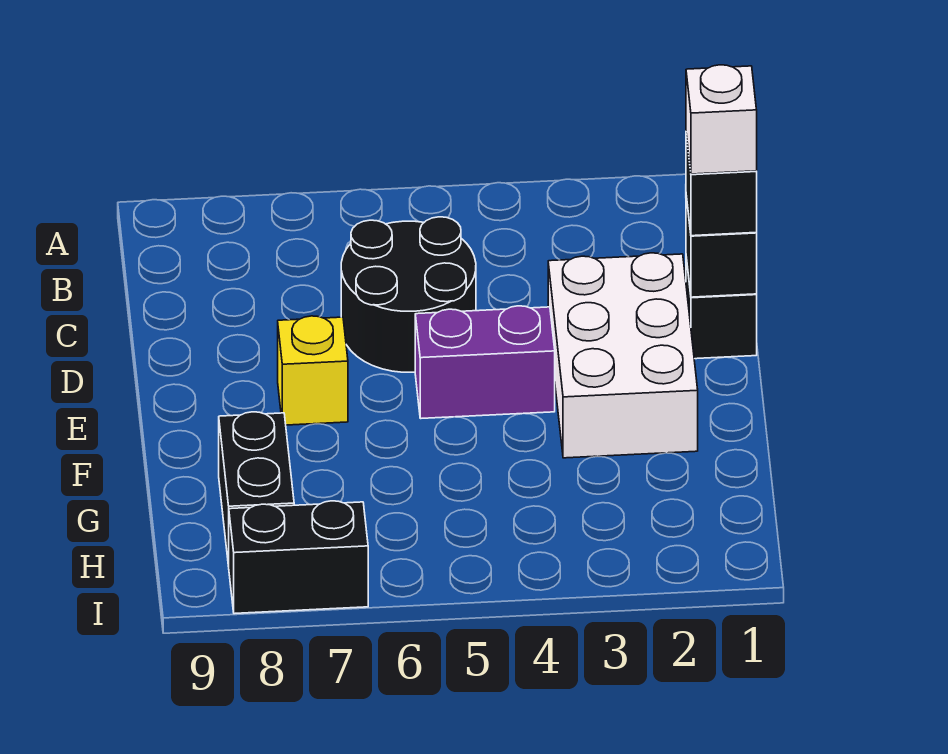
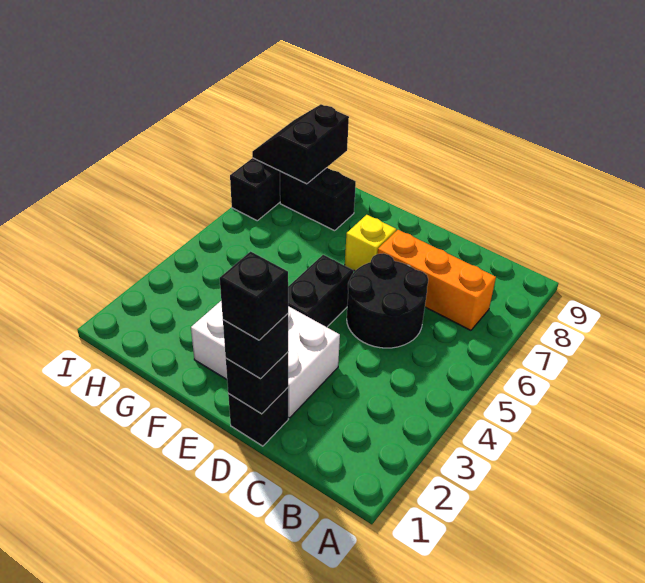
none -> orange brick B7:D7 level 1
white brick D1 level 4 -> black brick D1 level 4
purple brick E4:E5 level 1 -> black brick E4:E5 level 1
none -> black slope H8:I9 level 2 top H

